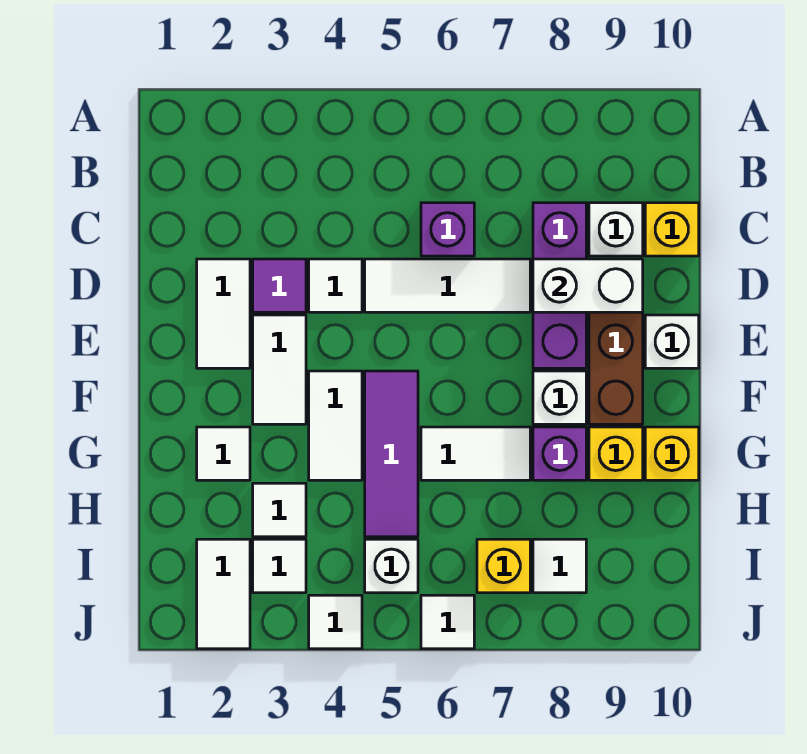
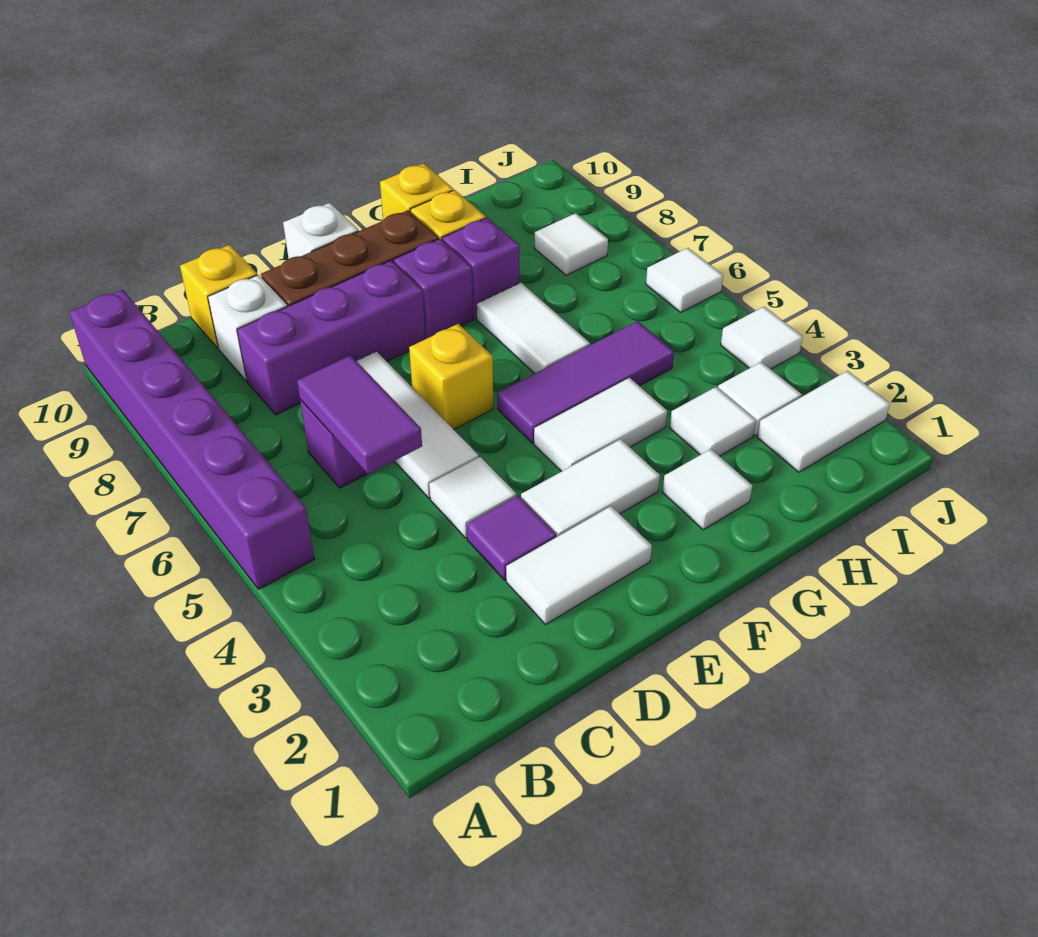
none -> purple brick A5:A10 level 1
none -> purple tile C5:C6 level 2
white brick D8:D9 level 2 -> none
white brick F8 level 1 -> purple brick F8 level 1
white brick I5 level 1 -> none
yellow brick I7 level 1 -> yellow brick E6 level 1

